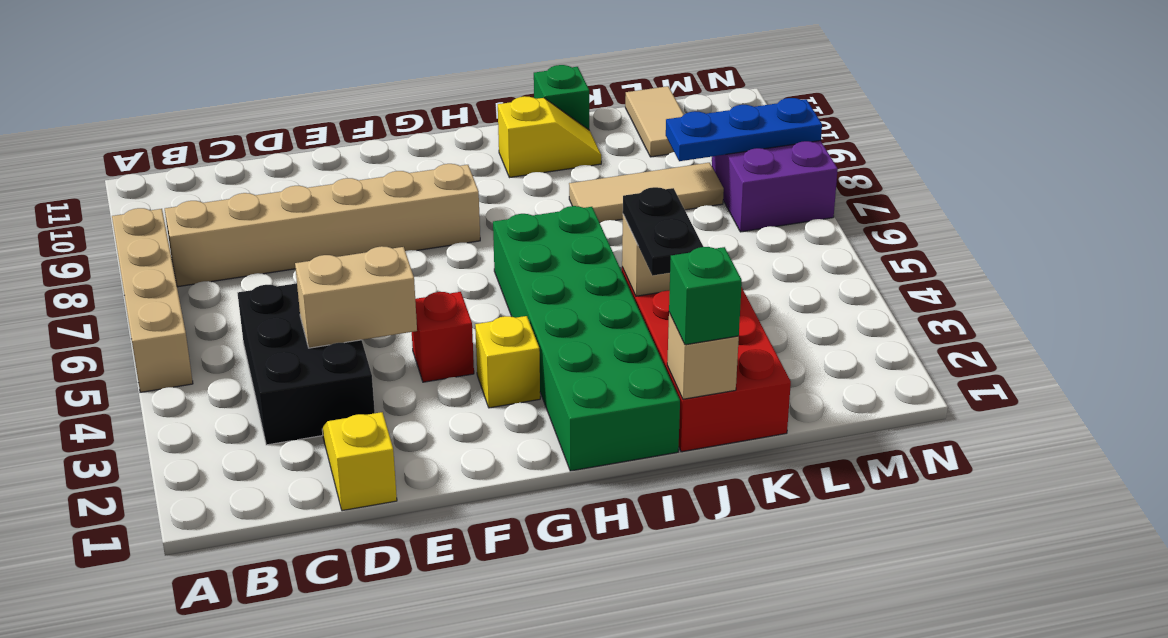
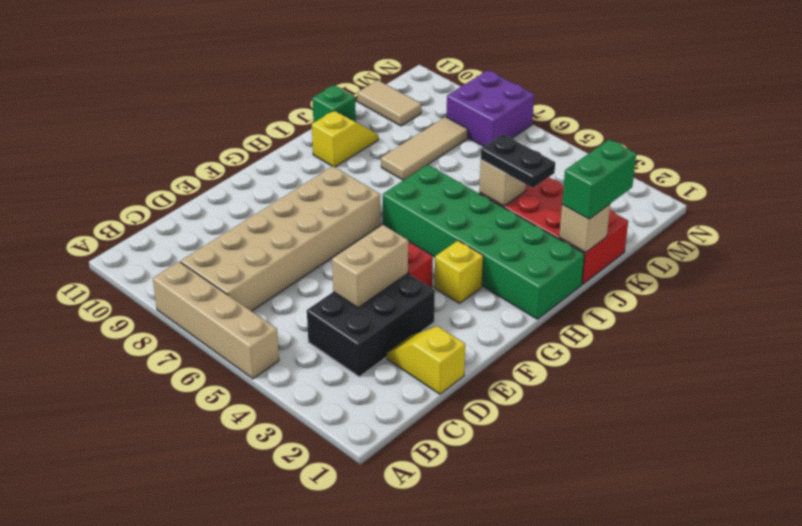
tan brick B8:G8 level 1 -> tan brick B7:G8 level 1
black brick C3:D5 level 1 -> black brick C3:E4 level 1
green brick J1 level 3 -> green brick J1:K1 level 3
blue plate L8:N8 level 2 -> none

